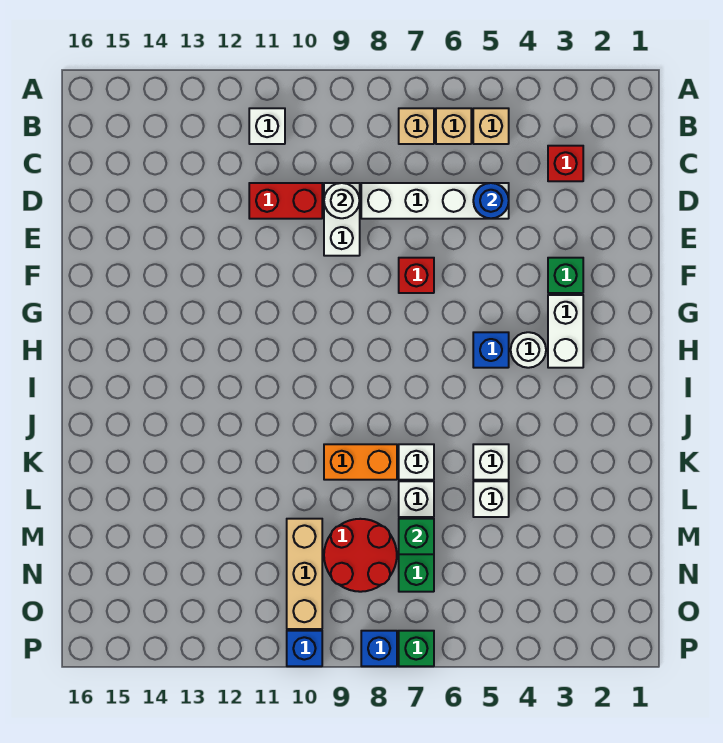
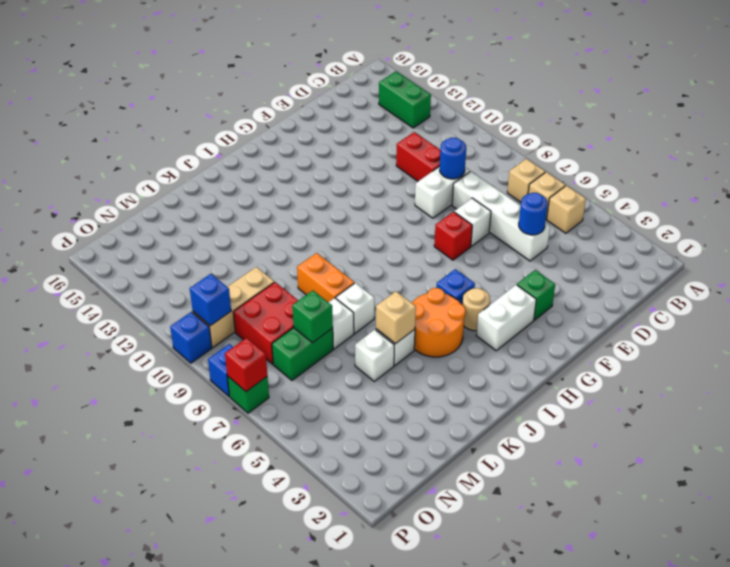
white brick B11 level 1 -> white brick E7 level 1
none -> green brick B13:B14 level 1
red brick C3 level 1 -> red brick P7 level 2
white round brick D9 level 2 -> blue round brick D9 level 2
white round brick H4 level 1 -> tan round brick H4 level 1
none -> orange round brick I4:J5 level 1
none -> tan brick K5 level 2
red round brick M8:N9 level 1 -> red brick M8:N9 level 1
none -> blue brick O10 level 2

